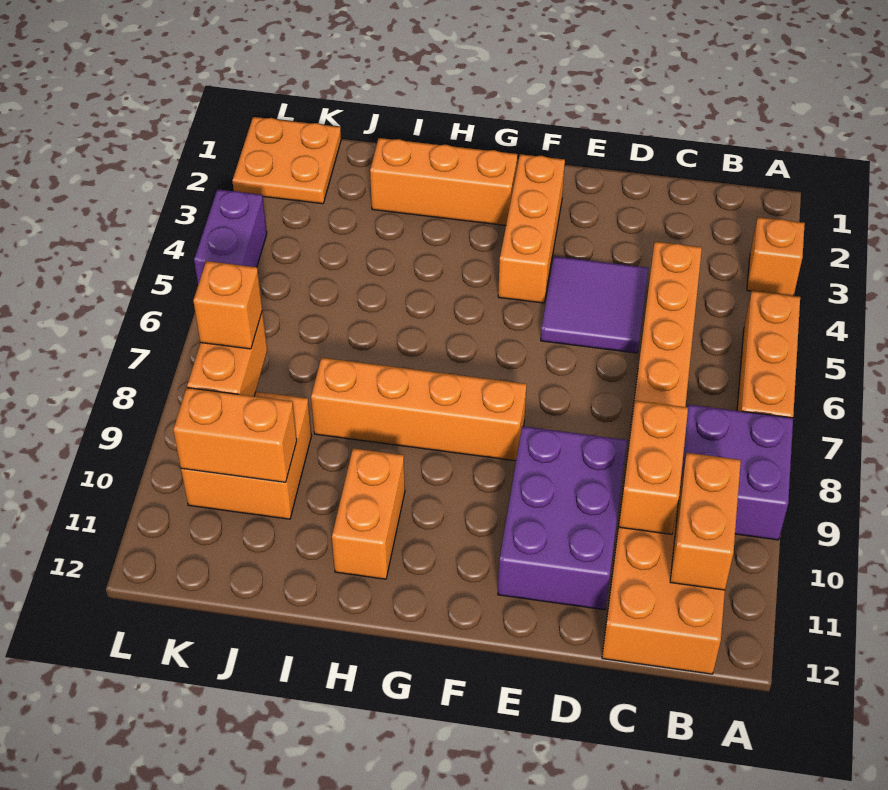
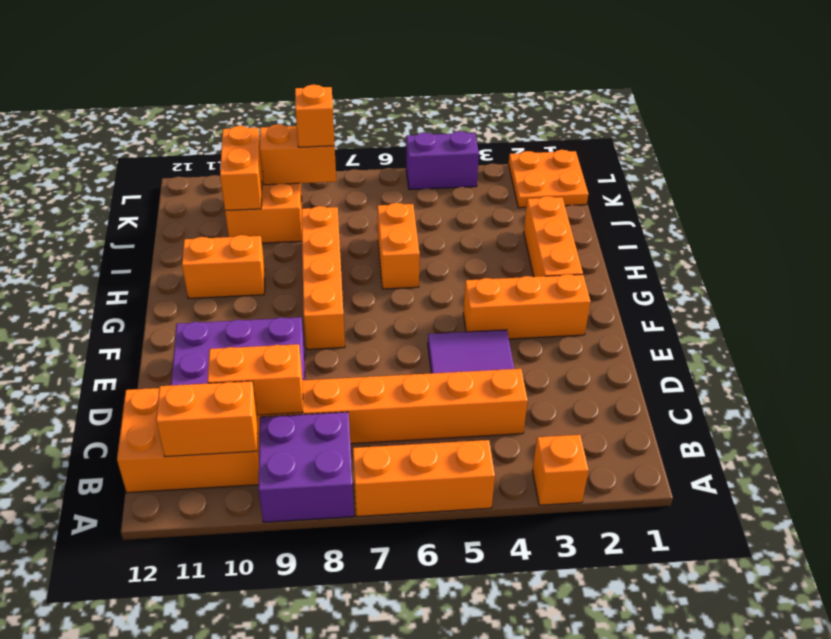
none -> orange brick H6:I6 level 1

